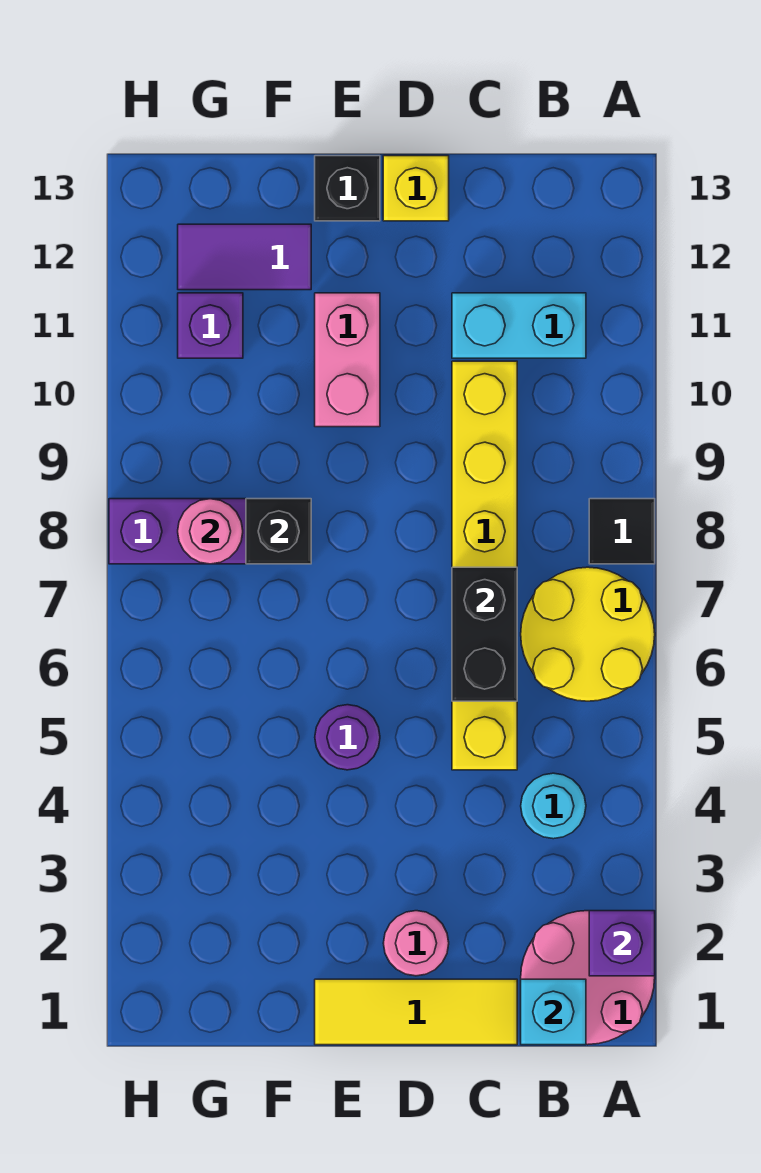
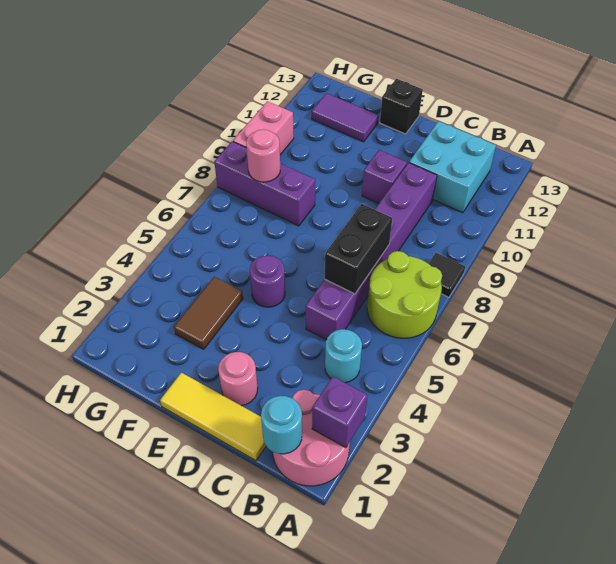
yellow round brick A6:B7 level 1 -> lime round brick A6:B7 level 1
cyan brick B1 level 2 -> cyan round brick B1 level 2
cyan brick B11:C11 level 1 -> cyan brick B11:C12 level 1
yellow brick C5:C10 level 1 -> purple brick C5:C10 level 1
yellow brick D13 level 1 -> none
pink brick E10:E11 level 1 -> pink brick H9:H10 level 1
none -> brown tile F3:F4 level 1
black brick F8 level 2 -> none
purple brick G11 level 1 -> purple brick D10 level 1

